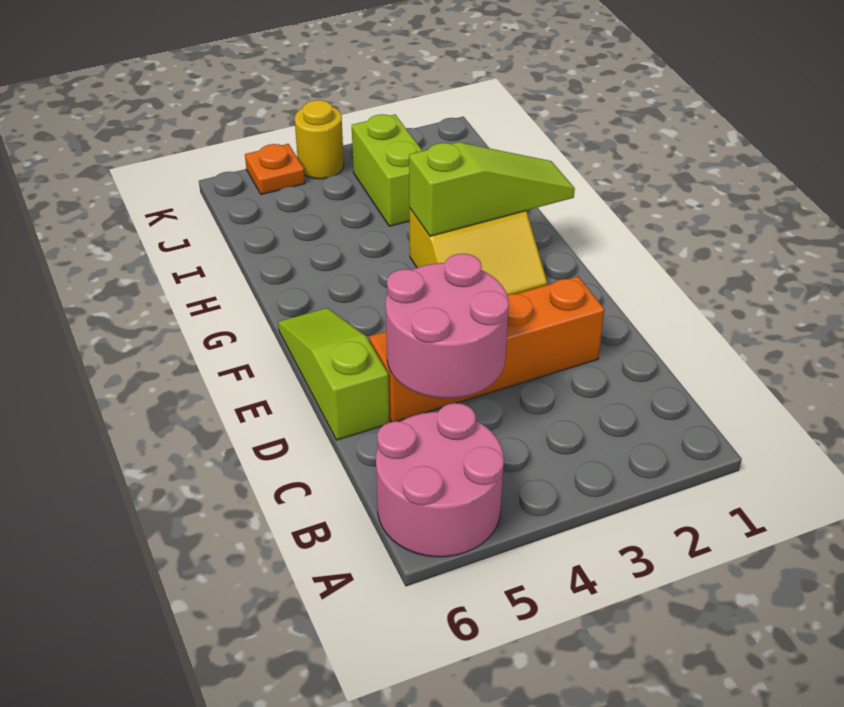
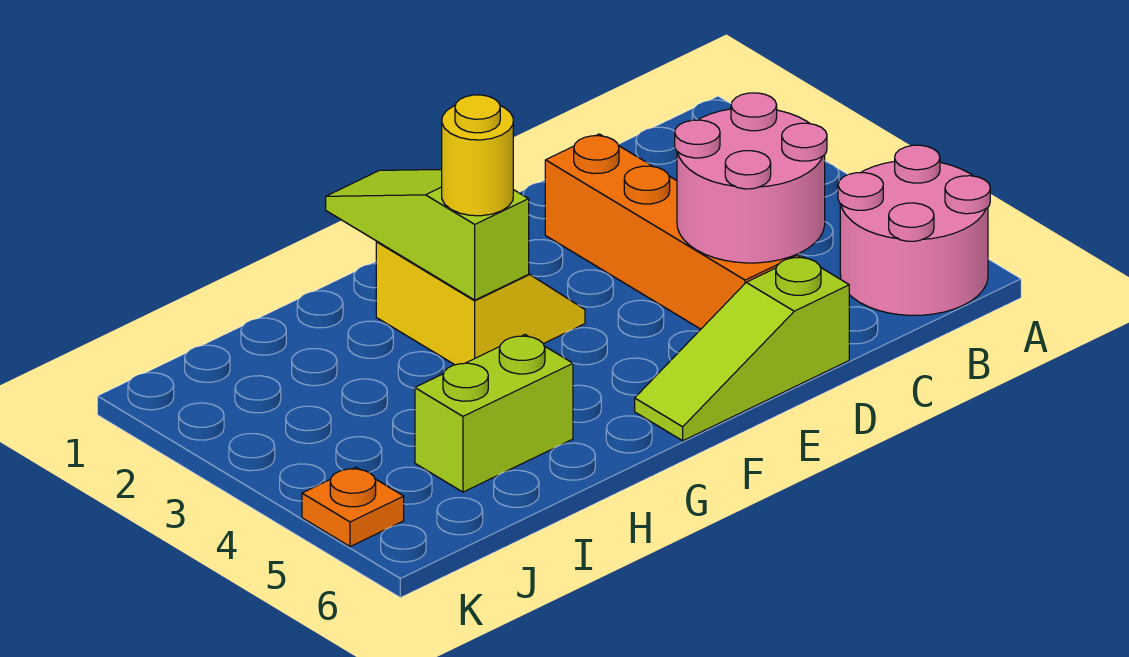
lime brick I3:J3 level 1 -> lime brick H5:I5 level 1
yellow round brick K4 level 1 -> yellow round brick G3 level 3

